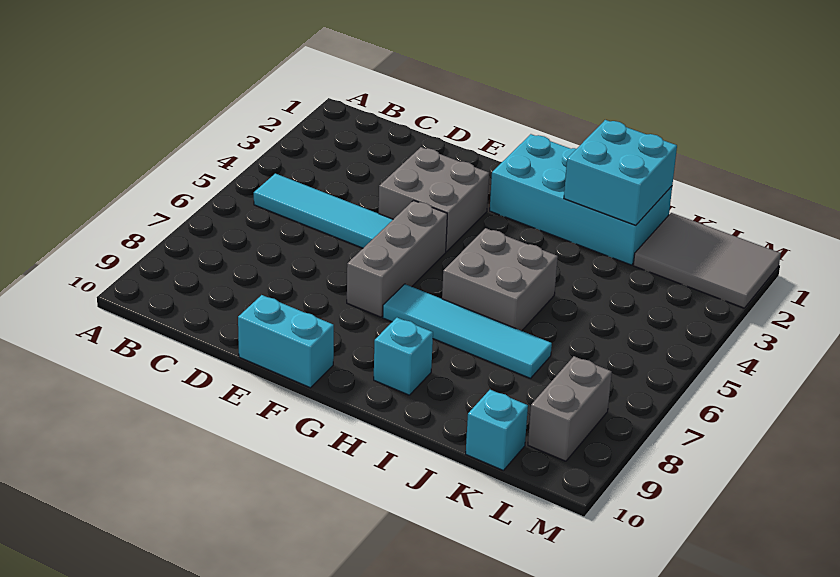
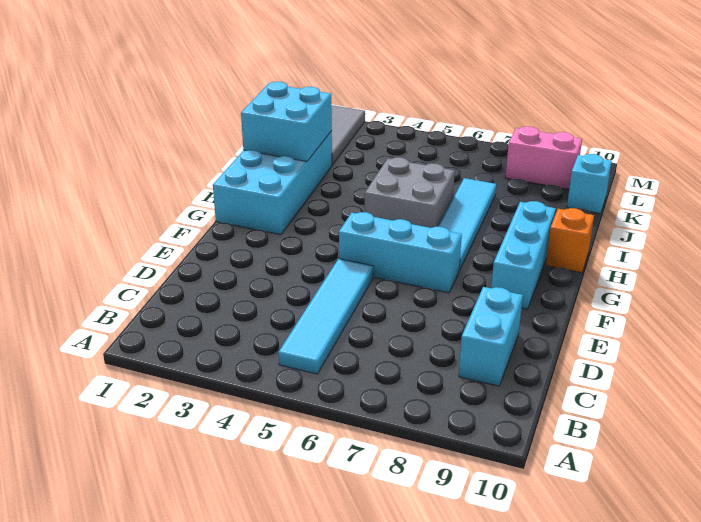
grey brick E3:F4 level 1 -> none
cyan brick E10:F10 level 1 -> cyan brick C9:D9 level 1
grey brick F5:F7 level 1 -> cyan brick F5:F7 level 1
cyan brick H9 level 1 -> cyan brick F9:H9 level 1
none -> orange brick H10 level 1
grey brick L8:L9 level 1 -> pink brick L8:L9 level 1

